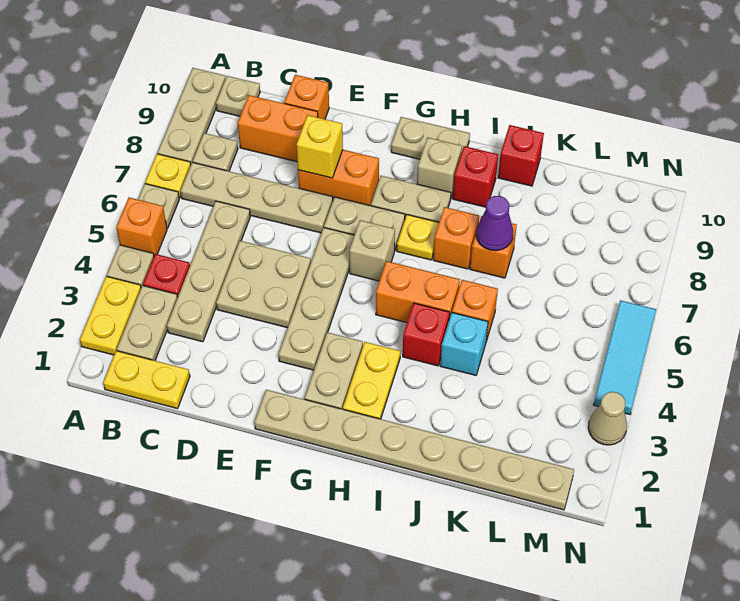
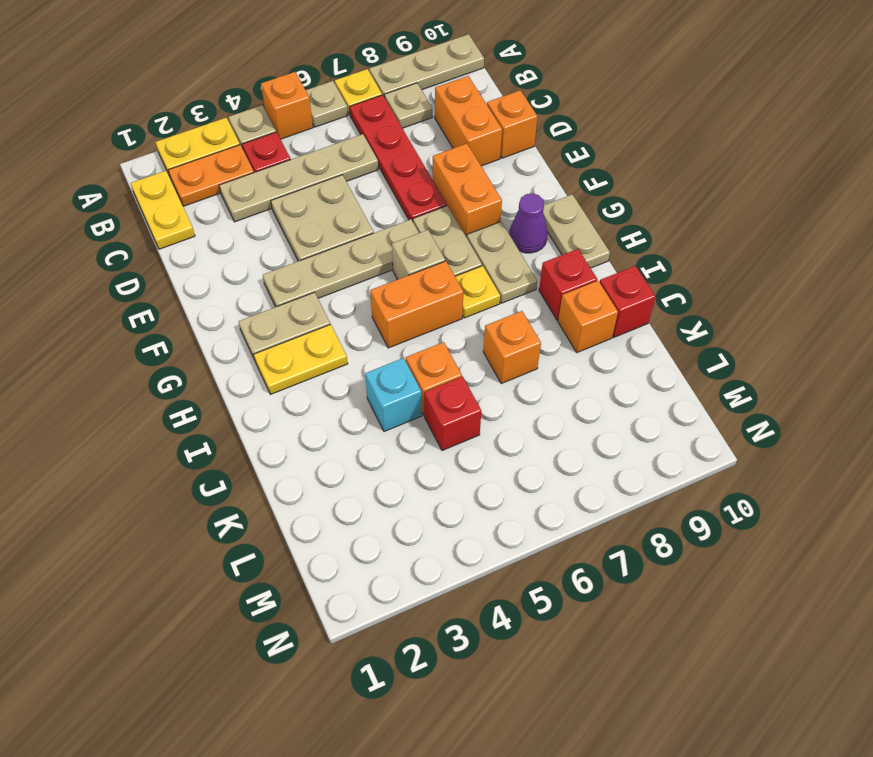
tan plate B2:B3 level 1 -> orange plate B2:B3 level 1
tan plate B7:E7 level 1 -> red plate B7:E7 level 1
tan plate B10 level 1 -> none
yellow brick E8 level 2 -> none
tan plate F1:M1 level 1 -> none
orange brick H5:I5 level 1 -> orange brick H5:H6 level 1
tan brick H9 level 1 -> none
red brick I4 level 1 -> red brick K5 level 1
orange brick I7 level 1 -> orange brick J9 level 1
purple cone J7 level 2 -> purple cone G9 level 1
tan cone N3 level 1 -> none
cyan tile N4:N6 level 1 -> none

